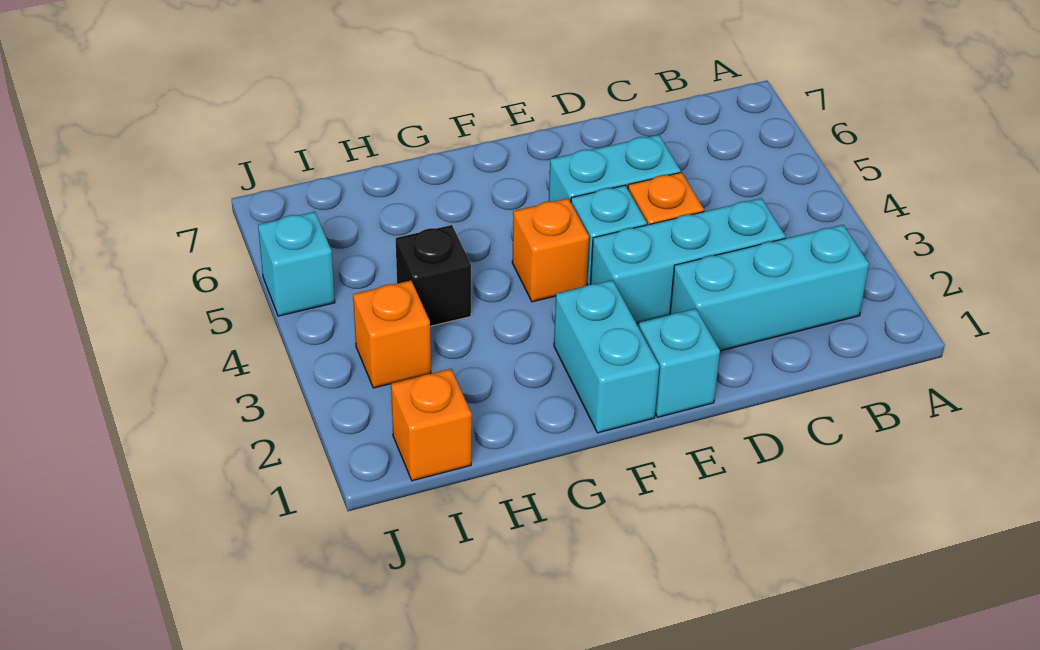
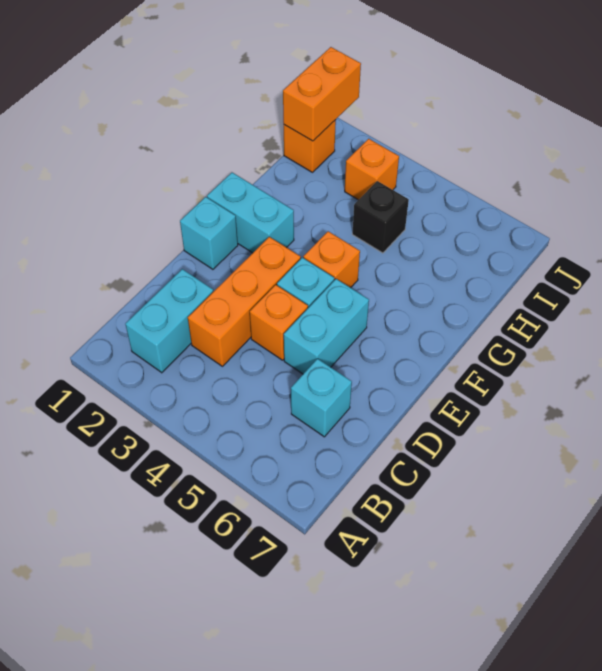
cyan brick B2:D2 level 1 -> cyan brick B2:C2 level 1
cyan brick C3:E3 level 1 -> orange brick C3:E3 level 1
none -> orange brick I1:J1 level 2
cyan brick J5 level 1 -> cyan brick C6 level 1

